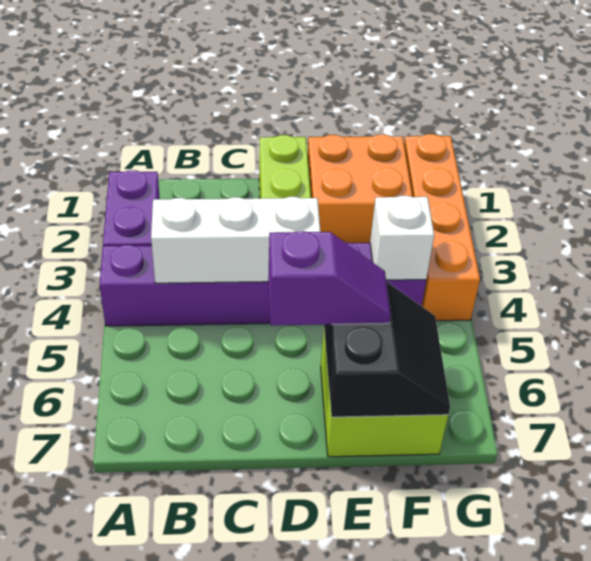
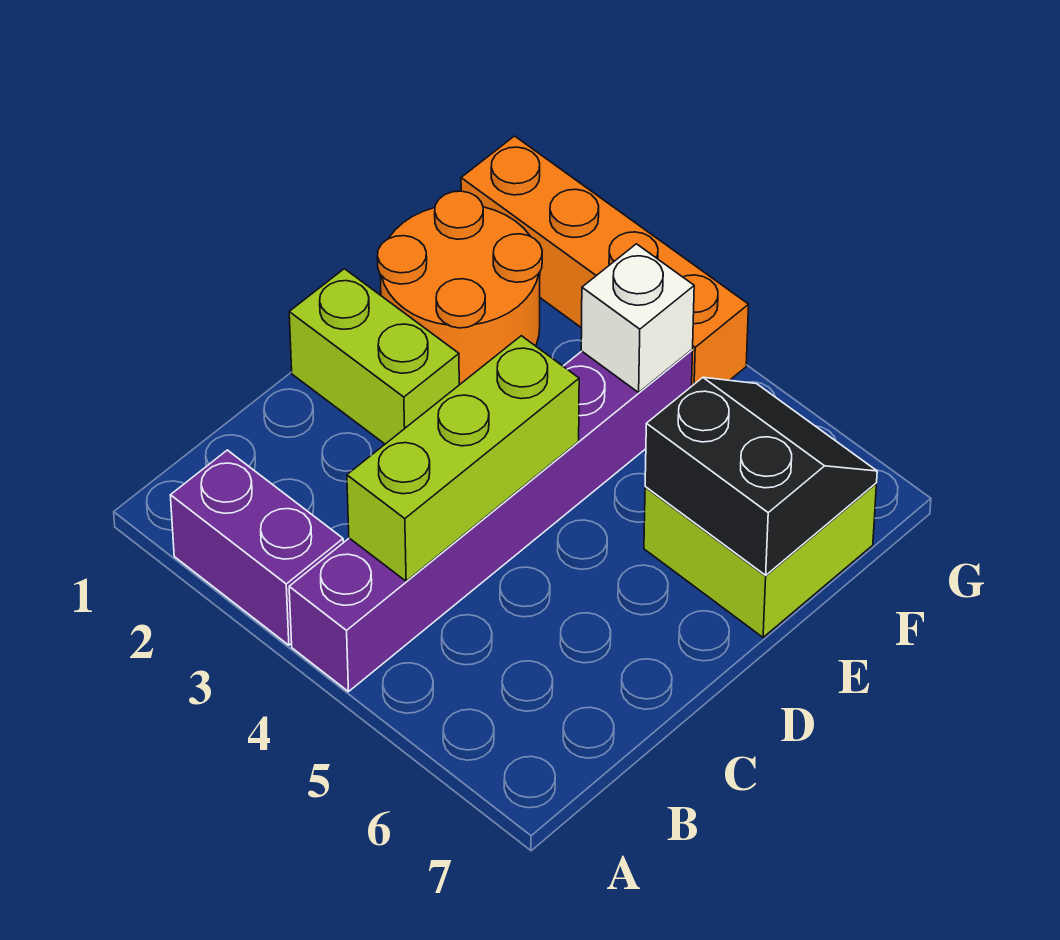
white brick B4:D4 level 2 -> lime brick B4:D4 level 2
purple slope D6:E6 level 3 top D -> none
orange brick E1:F2 level 1 -> orange round brick E1:F2 level 1

